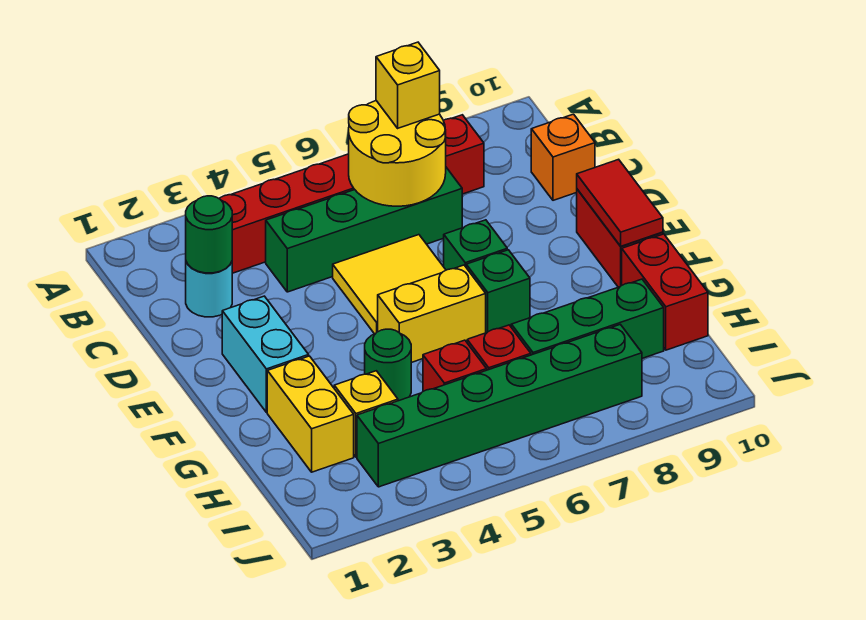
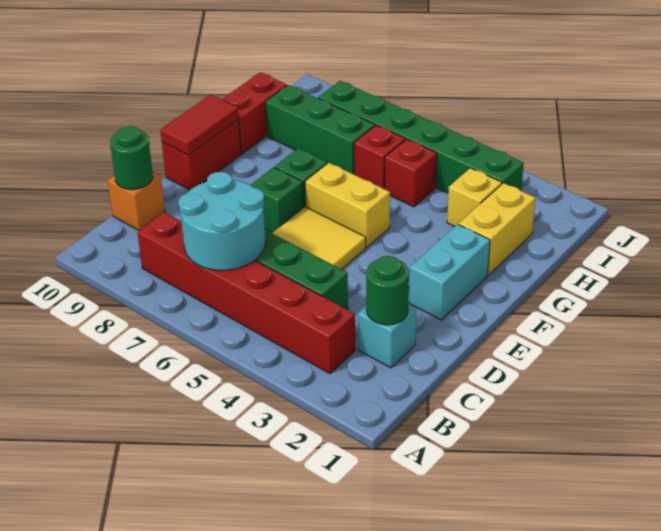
yellow round brick B6:C7 level 2 -> cyan round brick B6:C7 level 2
yellow brick B7 level 3 -> none
cyan round brick C2 level 1 -> cyan brick C2 level 1
green round brick G4 level 1 -> green round brick C10 level 2

